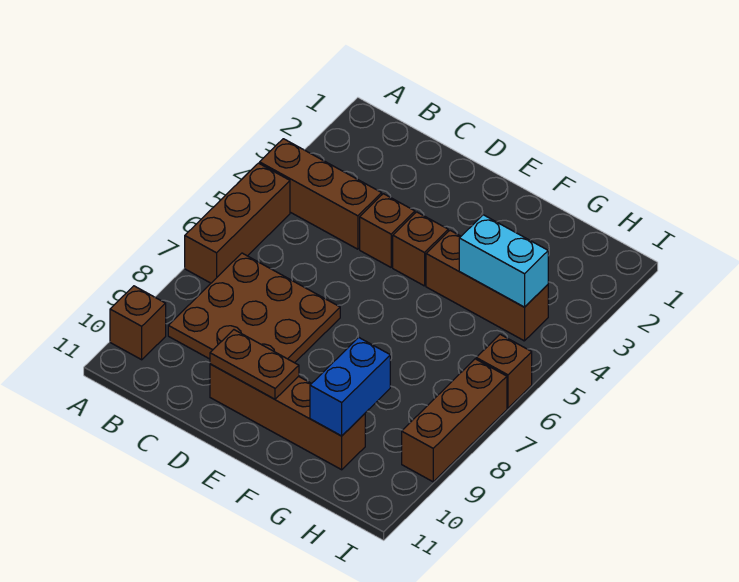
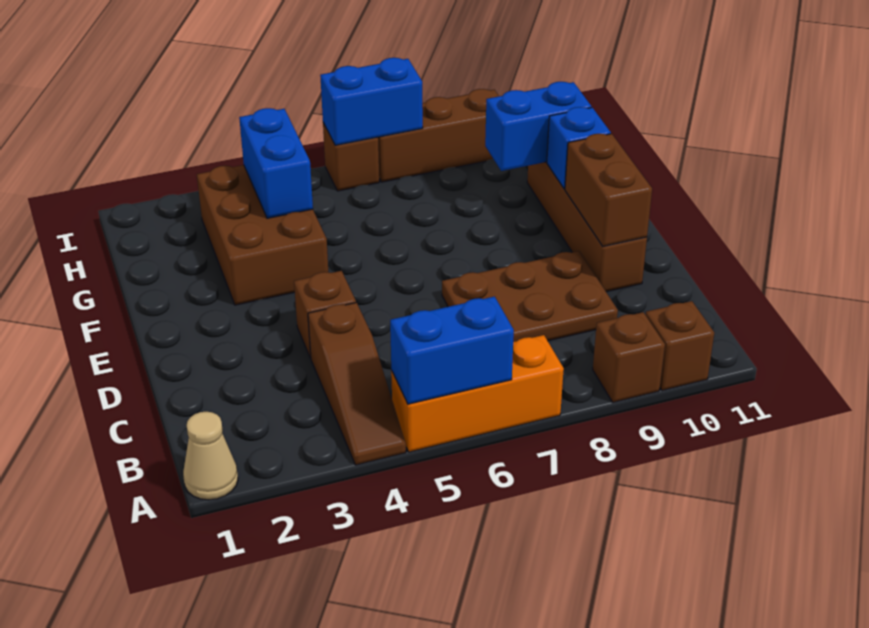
none -> tan cone A1 level 1
brown brick A4:C4 level 1 -> brown slope A4:C4 level 1 top C
brown brick A5:A7 level 1 -> orange brick A5:A7 level 1
none -> blue brick A5:A6 level 2
brown plate B7:D9 level 1 -> brown plate C7:D9 level 1
brown plate D10:E10 level 2 -> brown brick D10:E10 level 2
brown brick E4 level 1 -> brown brick A9 level 1
brown brick F4:H4 level 1 -> brown brick F3:H4 level 1
none -> blue brick F10 level 2
cyan brick G4:H4 level 2 -> blue brick G4:H4 level 2
none -> blue brick I6:I7 level 2

